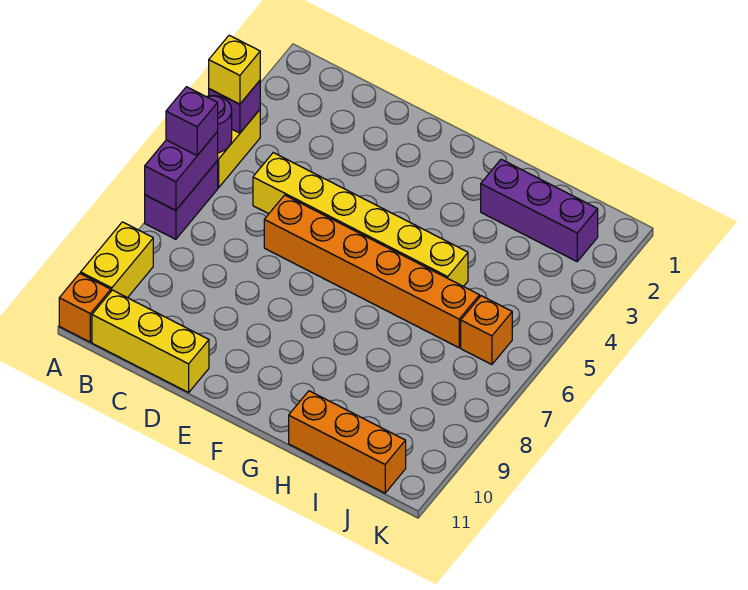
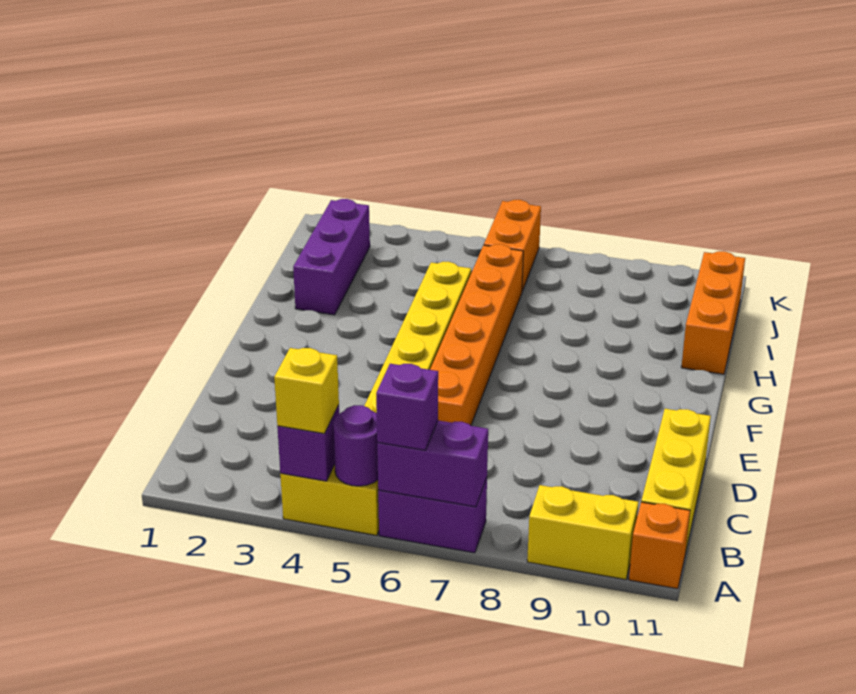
orange brick J6 level 1 -> orange brick J6:K6 level 1

